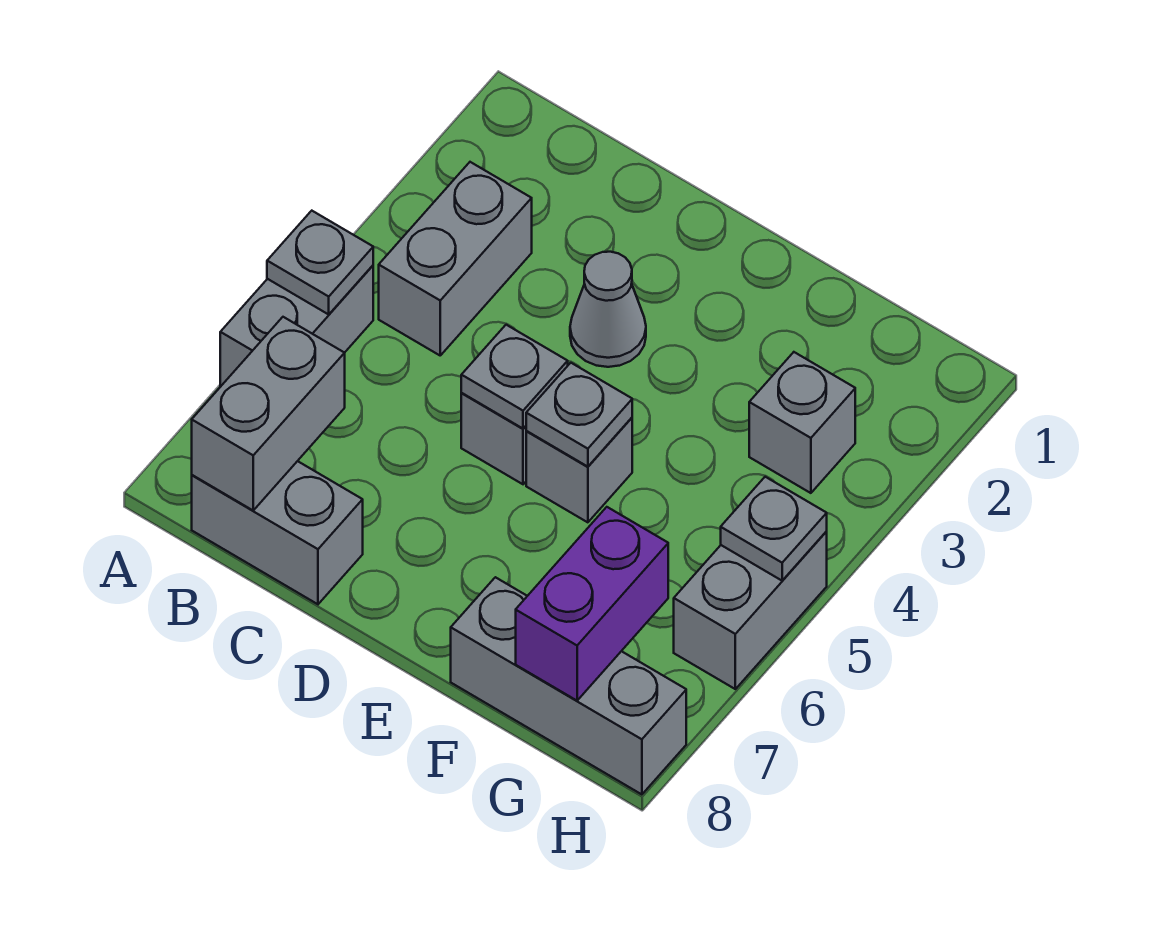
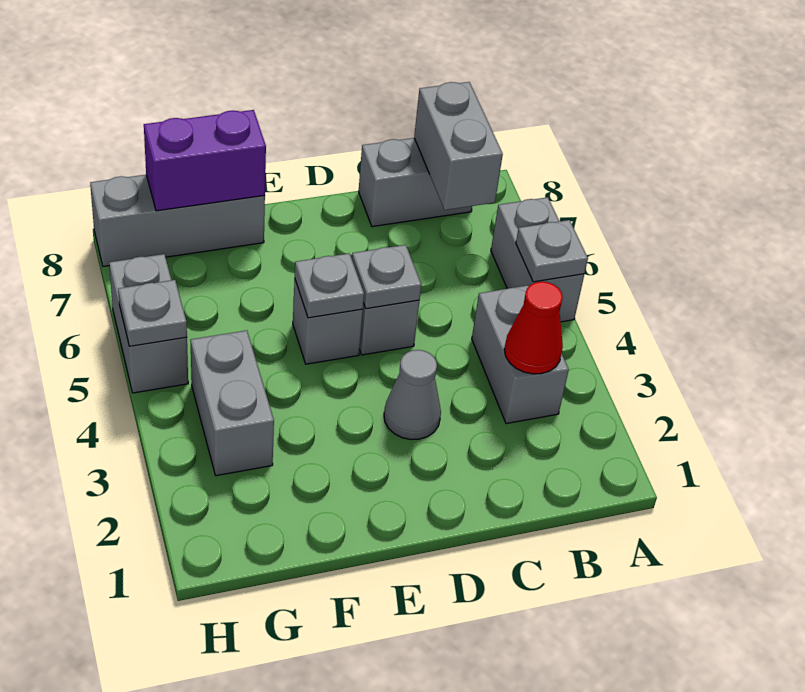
none -> red cone B3 level 2
grey brick G3 level 1 -> grey brick G3:G4 level 1
purple brick G7:G8 level 2 -> purple brick F8:G8 level 2

